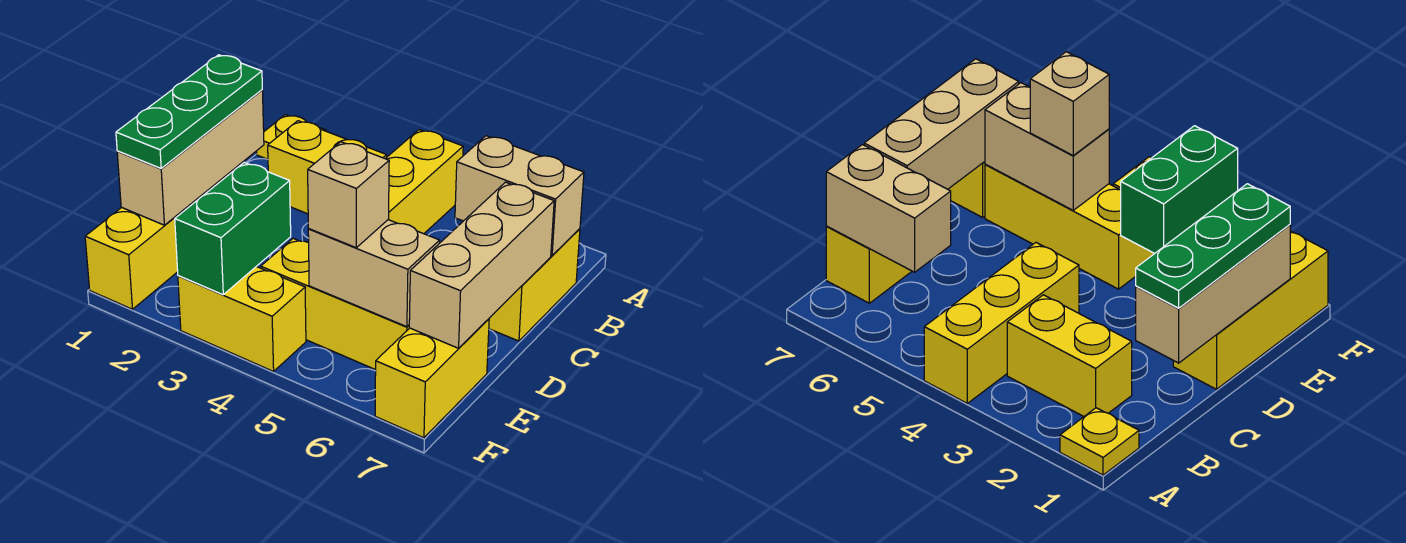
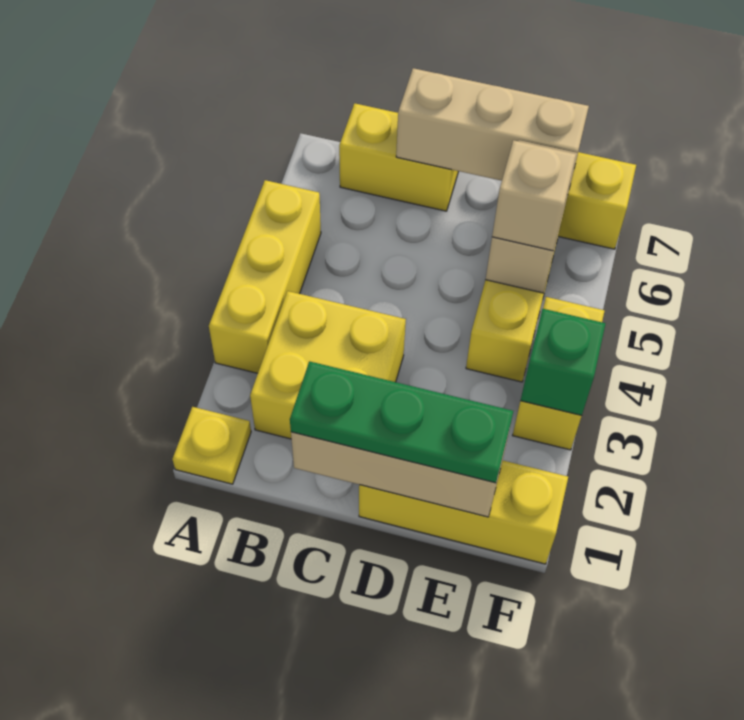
yellow brick A4:C4 level 1 -> yellow brick A3:A5 level 1
yellow brick B2:B3 level 1 -> yellow brick B2:C3 level 1
tan brick B6:B7 level 2 -> none
green brick E3:F3 level 2 -> green brick F3 level 2

